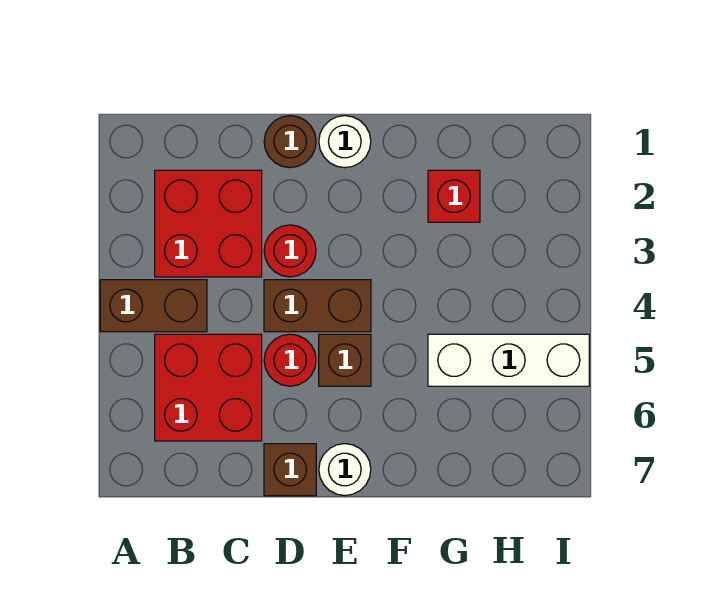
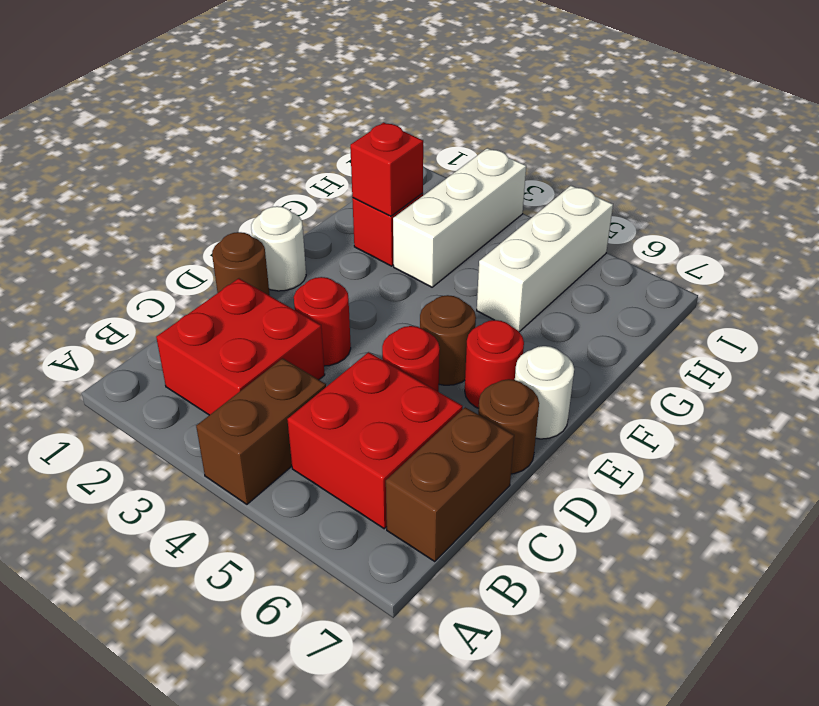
brown brick D4:E4 level 1 -> brown brick B7:C7 level 1
brown brick D7 level 1 -> brown round brick D7 level 1
brown brick E5 level 1 -> brown round brick E5 level 1
none -> red round brick E6 level 1
none -> red brick G2 level 2
none -> white brick G3:I3 level 1

